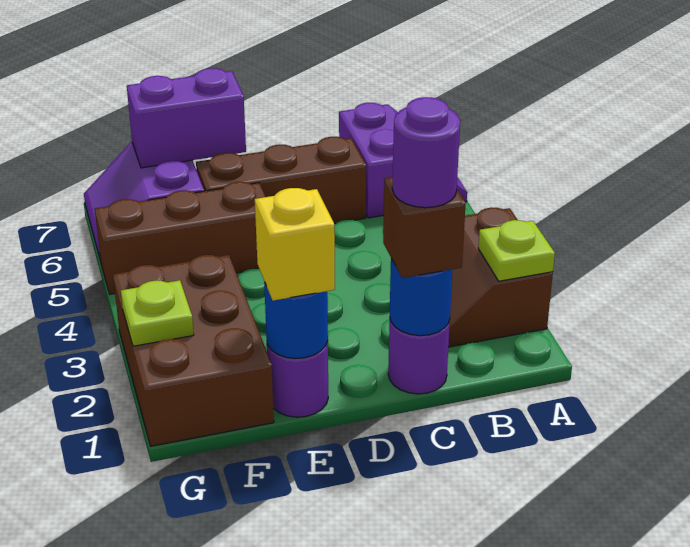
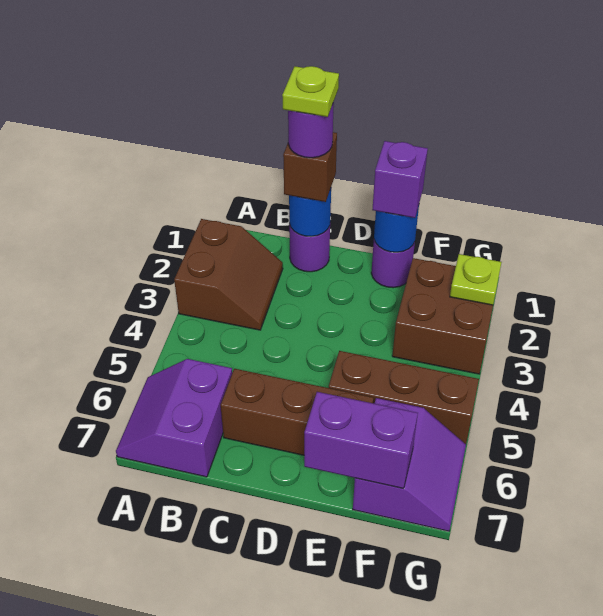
lime plate A2 level 2 -> lime plate C1 level 5
yellow brick E1 level 3 -> purple brick E1 level 3
brown brick F1:G3 level 1 -> brown brick F2:G3 level 1

